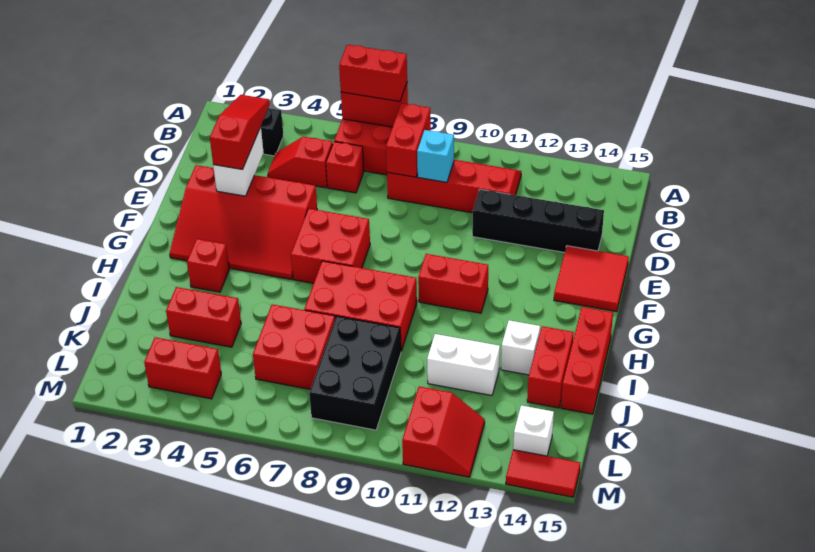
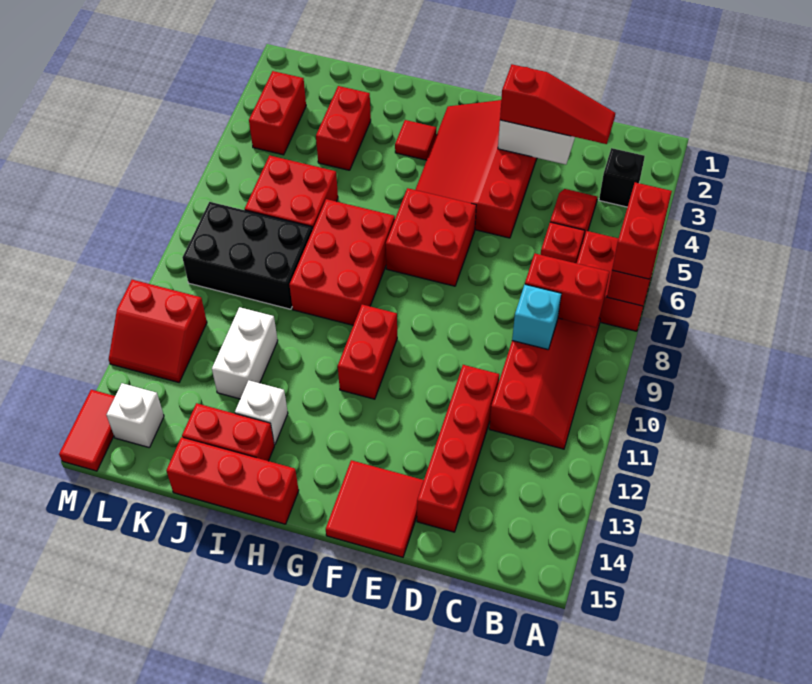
black brick D11:D14 level 1 -> red brick D11:D14 level 1
red brick H3 level 1 -> red tile H3 level 1

